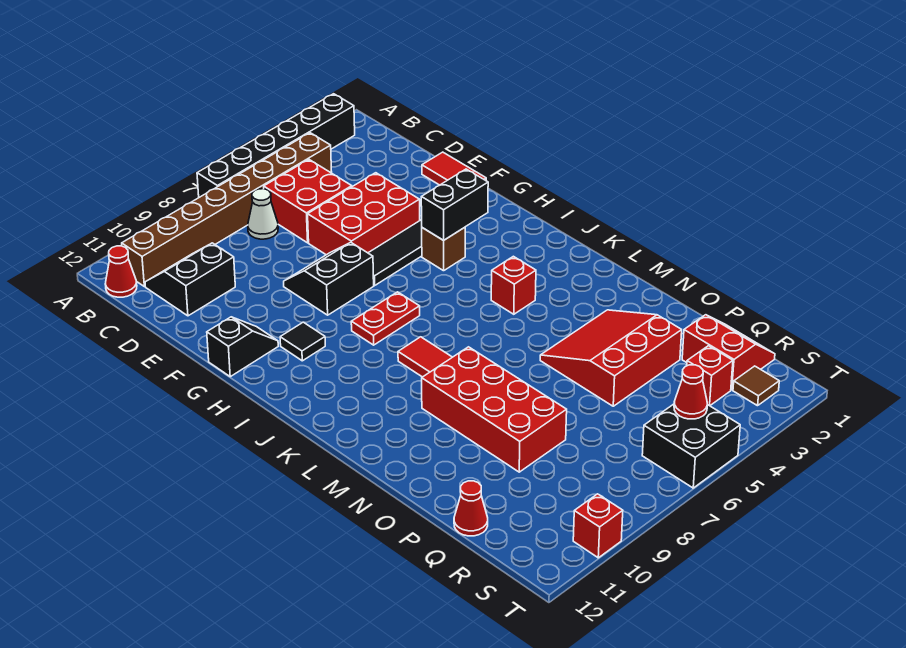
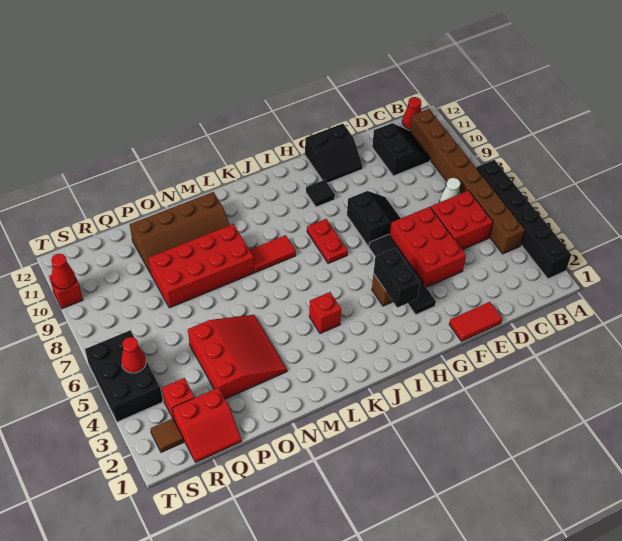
black slope G11:G12 level 1 top 12 -> black slope F11:G12 level 1 top 12
none -> brown slope M10:P11 level 1 top 11
red cone Q12 level 1 -> red cone T10 level 2
black brick S5:T6 level 1 -> black brick S4:T6 level 1

